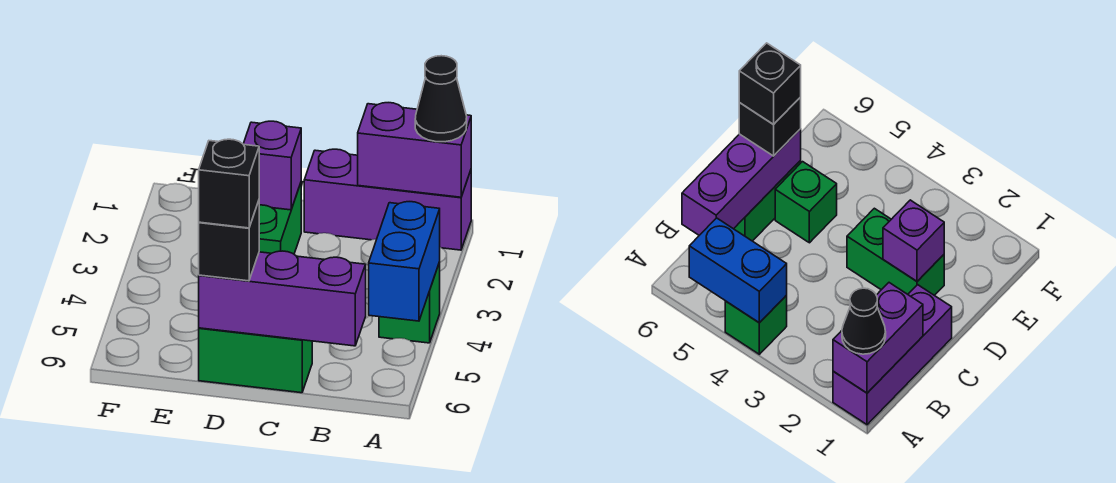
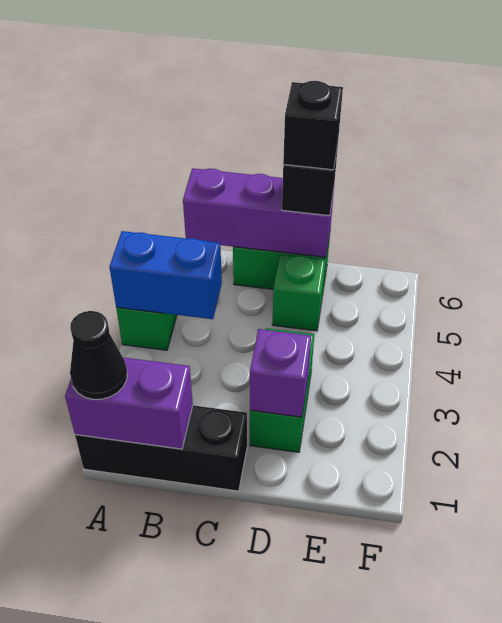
purple brick A1:C1 level 1 -> black brick A1:C1 level 1
blue brick A4:A5 level 2 -> blue brick A4:B4 level 2

